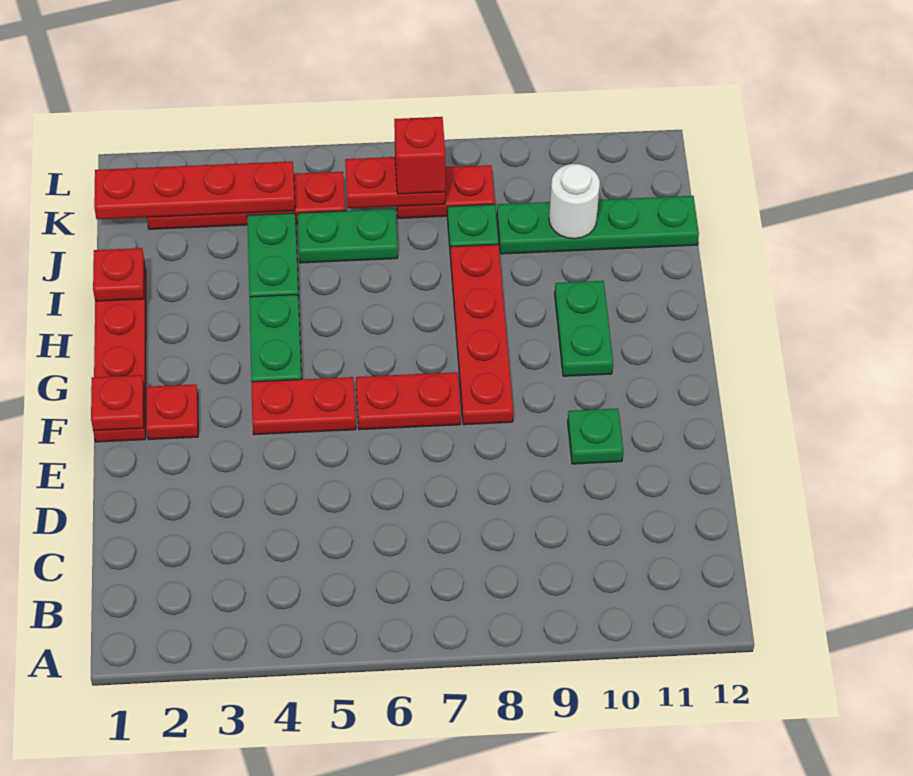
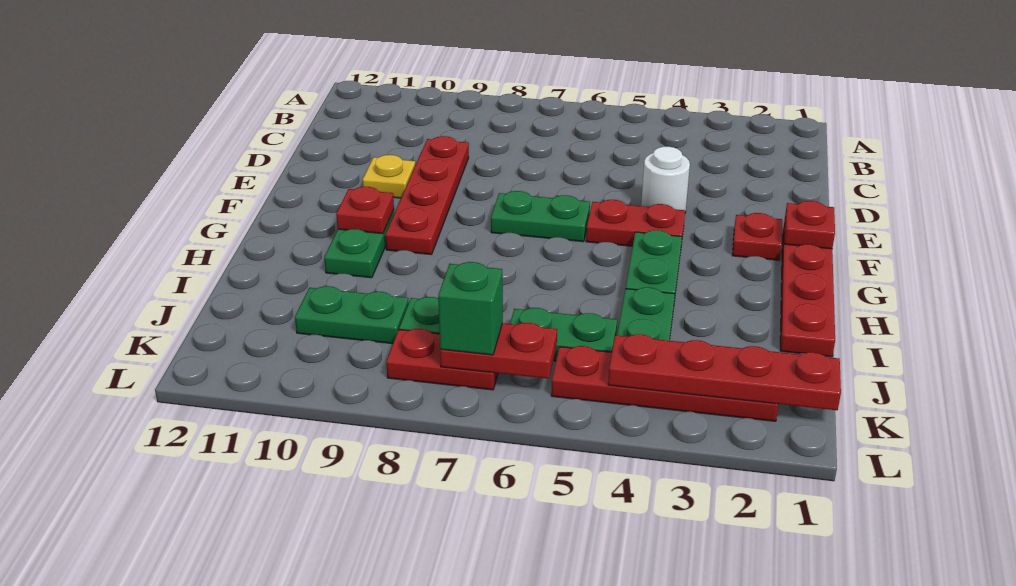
green plate E10 level 1 -> yellow plate E10 level 1
red plate F6:F7 level 1 -> green plate F6:F7 level 1
red plate F8:I8 level 1 -> red plate D9:G9 level 1
red plate I1 level 2 -> red plate G10 level 2
green plate J9:J12 level 1 -> green plate J9:J10 level 1
white round brick J10 level 2 -> white round brick E4 level 1
red brick K7 level 3 -> green brick K7 level 3

